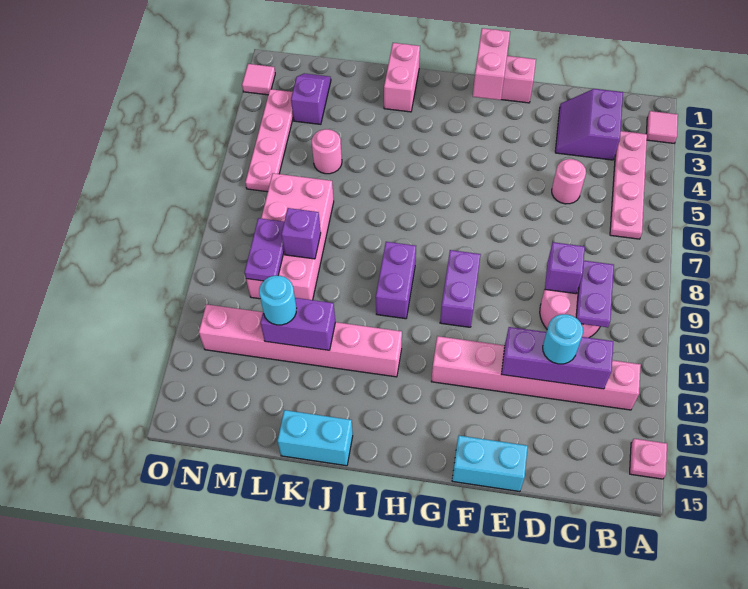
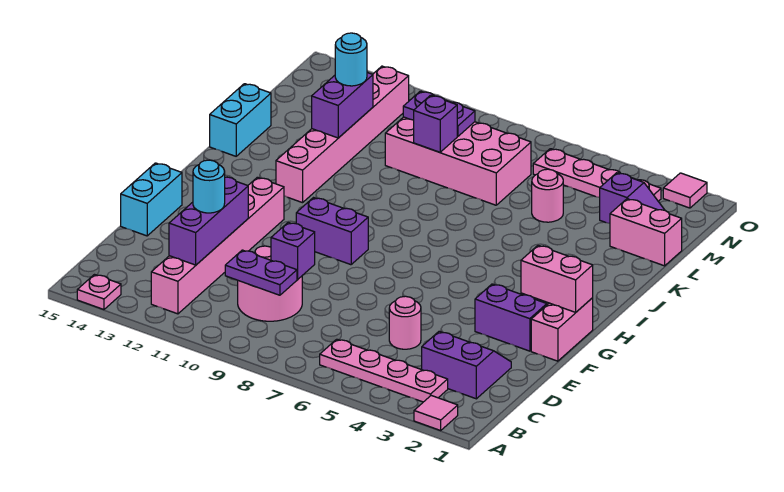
purple brick I9:I10 level 1 -> purple brick F2:F3 level 1
pink brick J1:J2 level 1 -> pink brick L1:L2 level 1

